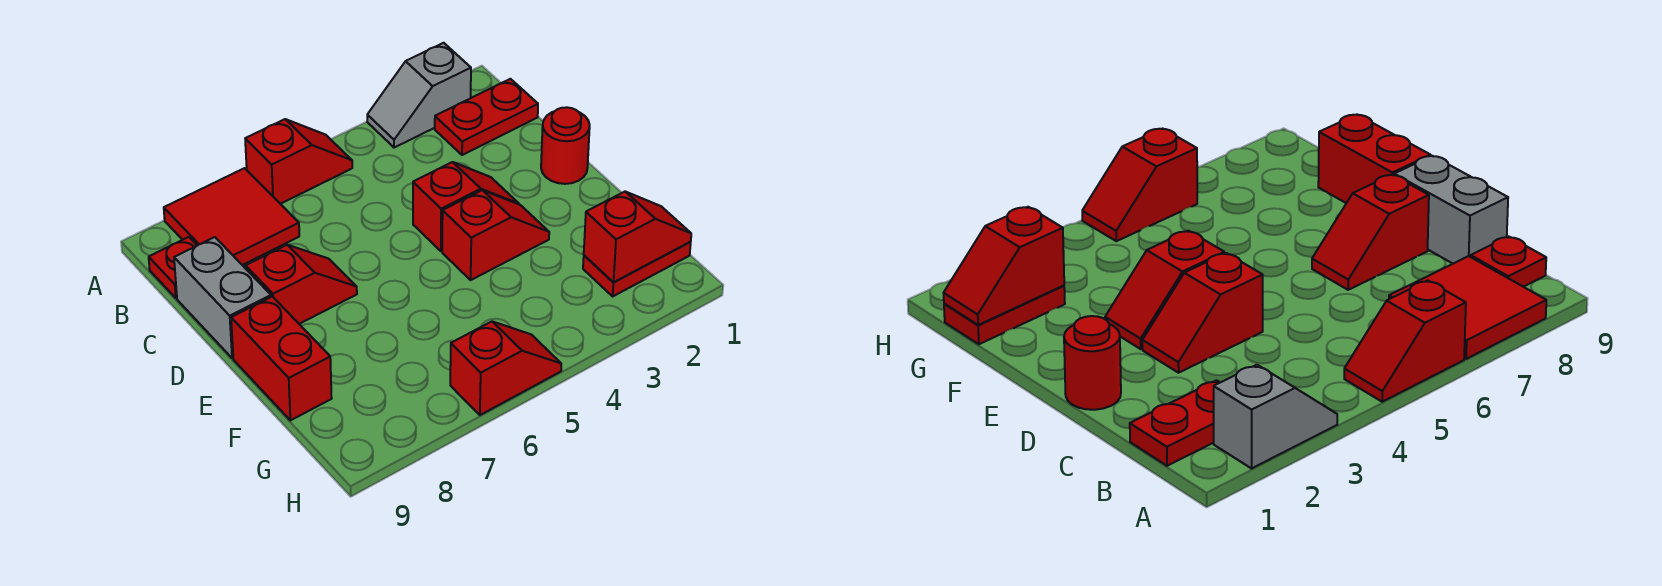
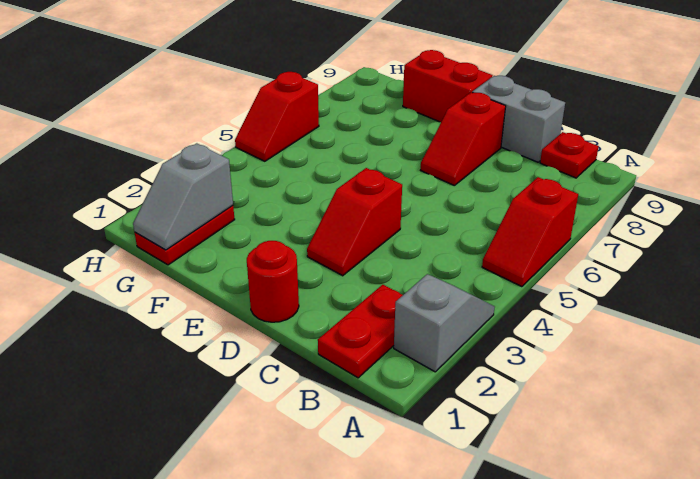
red tile A7:B8 level 1 -> none
red slope E3:E4 level 1 top 4 -> none
red slope G1:G2 level 2 top 2 -> grey slope G1:G2 level 2 top 2

